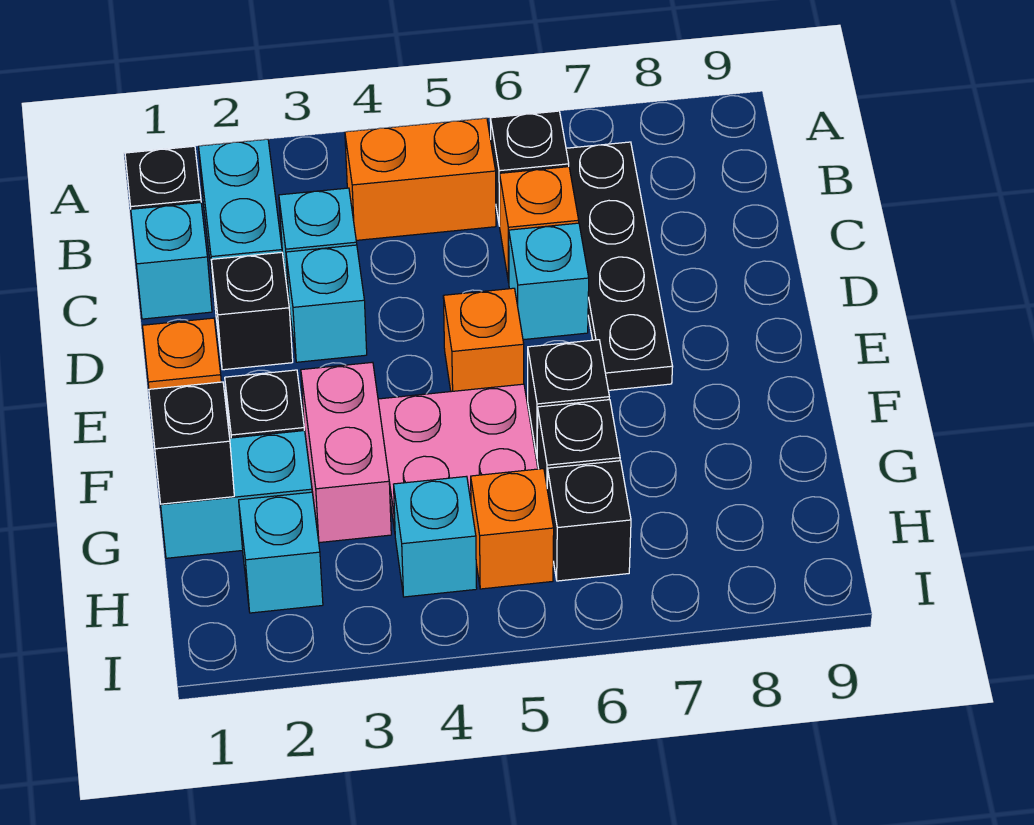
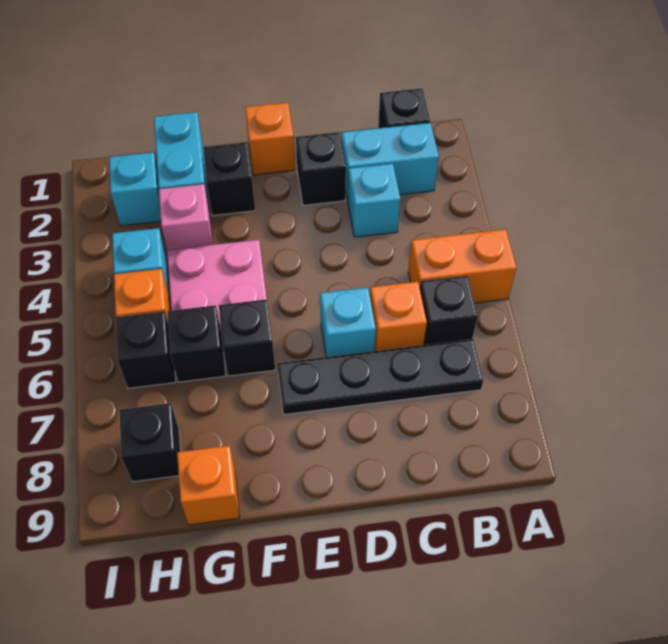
orange brick B4:B5 level 1 -> orange brick A5:B5 level 1
cyan brick C1 level 1 -> none
cyan brick D3 level 1 -> none
orange brick E5 level 1 -> orange brick G9 level 1
pink brick F3:G3 level 1 -> pink brick G3 level 1
black brick G1 level 2 -> black brick H8 level 1

